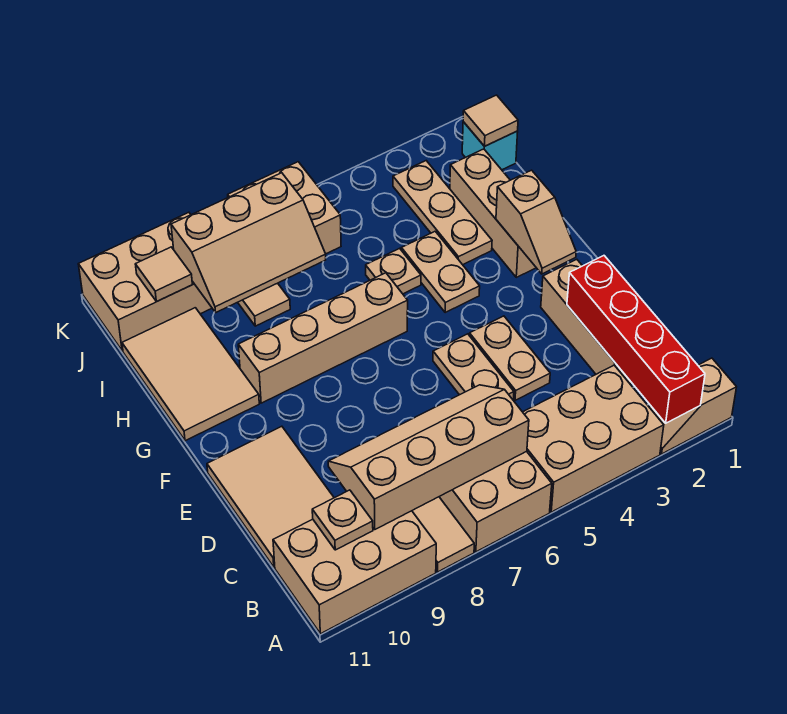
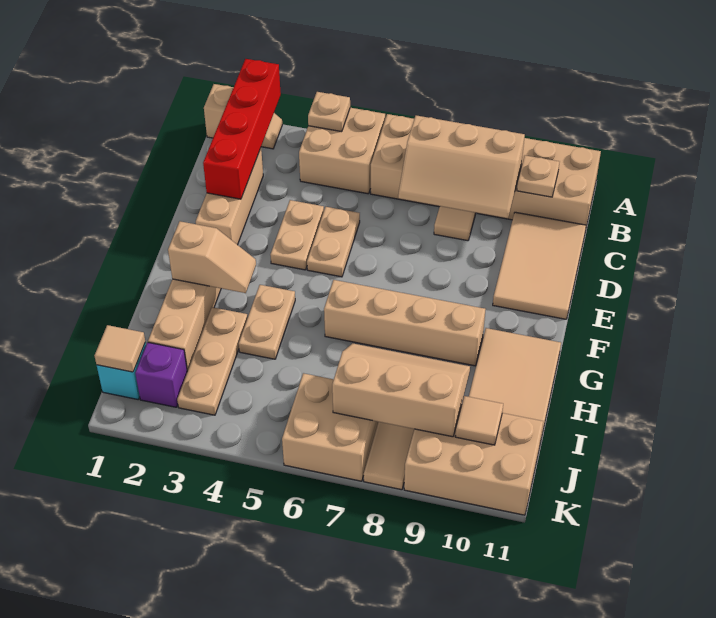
tan brick A3:B5 level 1 -> tan brick A4:B5 level 1
tan slope B6:C9 level 2 top B -> tan slope B7:C9 level 2 top B
tan slope F2:G2 level 2 top G -> tan slope G2:G3 level 2 top 2
tan plate H5 level 1 -> tan plate A4 level 2
none -> purple brick J2 level 1

